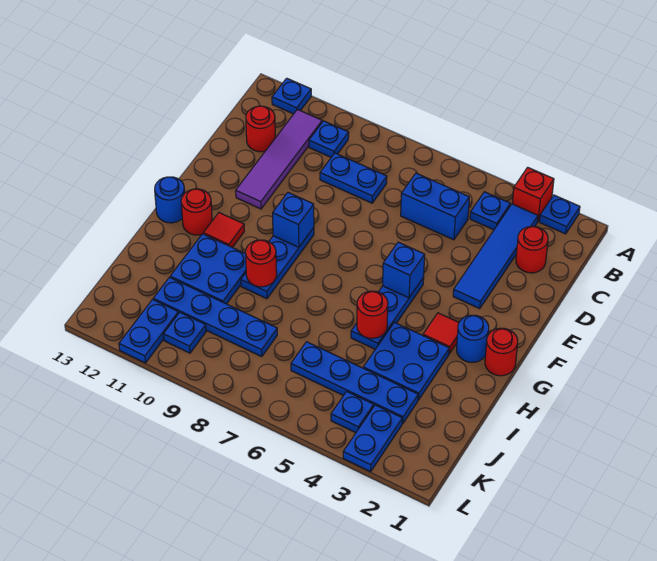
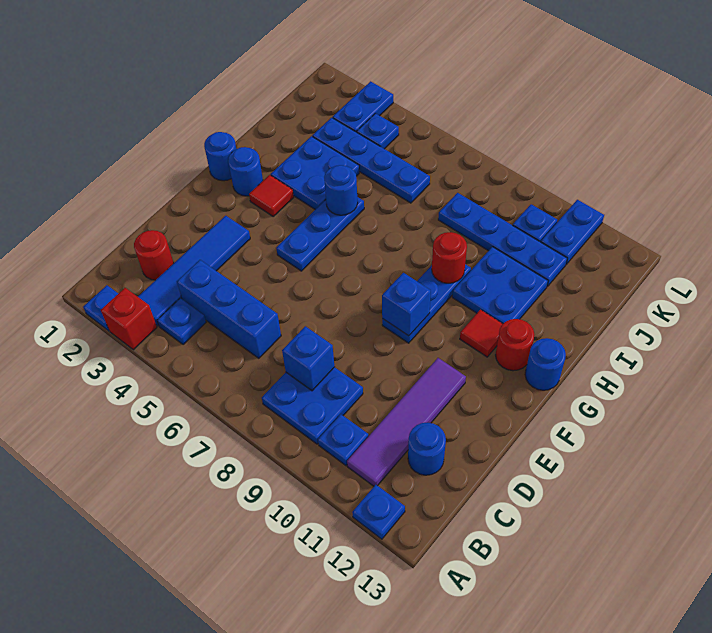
blue brick C5:C6 level 1 -> blue brick C4:C6 level 1
blue plate C8:C9 level 1 -> blue plate B8:C9 level 1
red round brick C12 level 1 -> blue round brick C12 level 1
blue brick F5 level 2 -> blue brick C8 level 2
red round brick G1 level 1 -> blue round brick G1 level 1
red round brick H5 level 2 -> blue round brick H5 level 2

